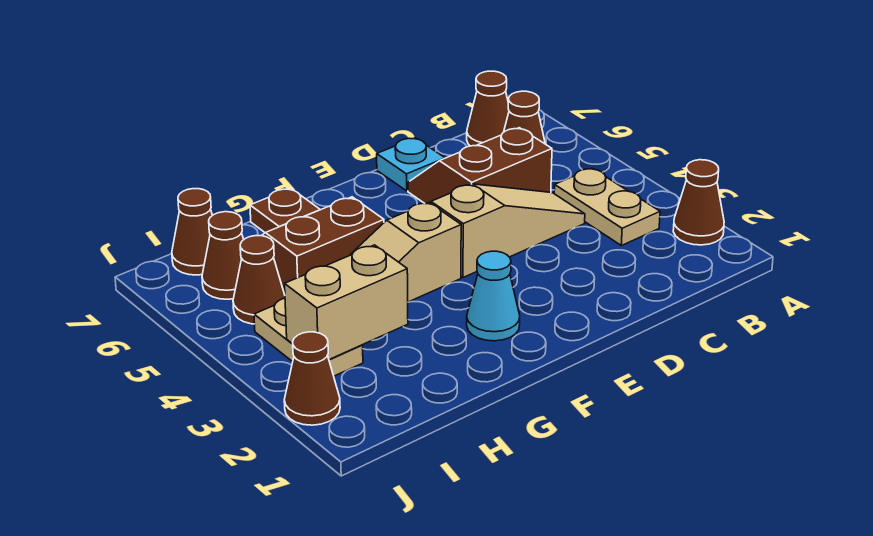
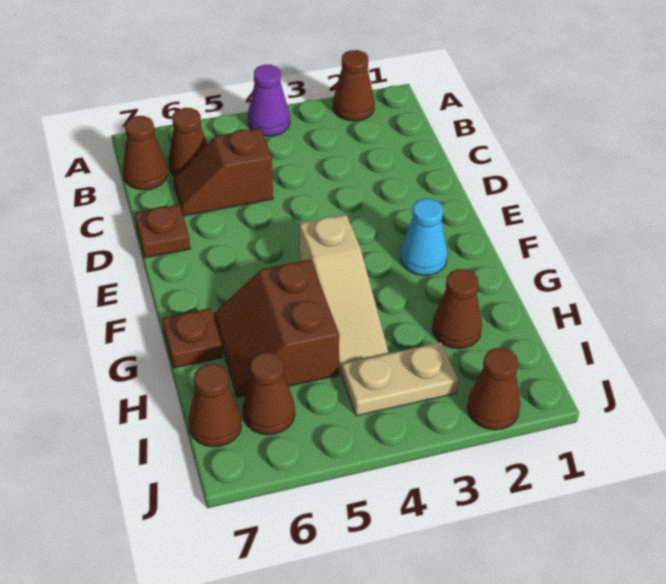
none -> purple cone A4 level 1
tan plate B3:B4 level 1 -> none
tan slope C4:E4 level 1 top E -> none
brown slope C5:D6 level 1 top 5 -> brown slope C5:C6 level 1 top 5
cyan plate D7 level 1 -> brown plate D7 level 1
tan brick H3:I3 level 2 -> none
brown cone I5 level 1 -> brown cone H2 level 1

